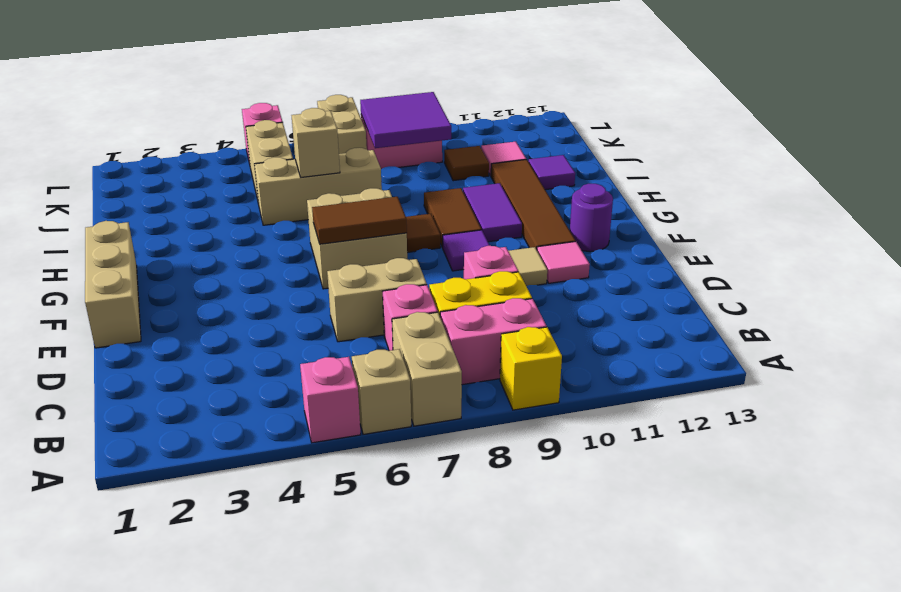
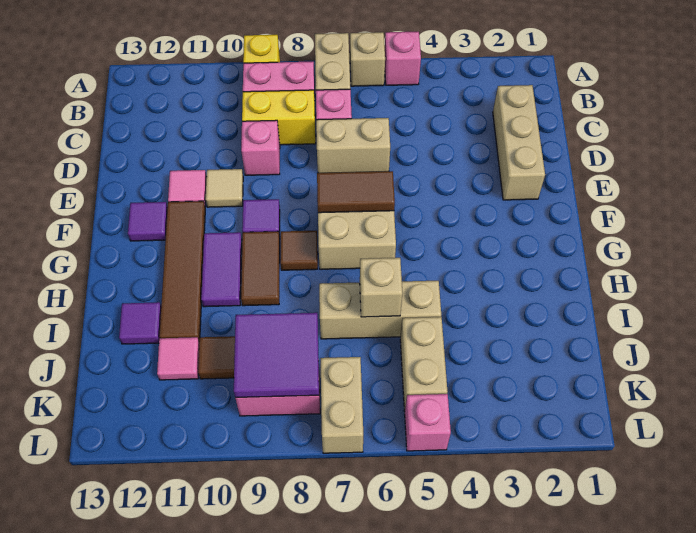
tan brick E1:G1 level 1 -> tan brick C2:E2 level 1
purple round brick F12 level 1 -> purple tile F12 level 1

